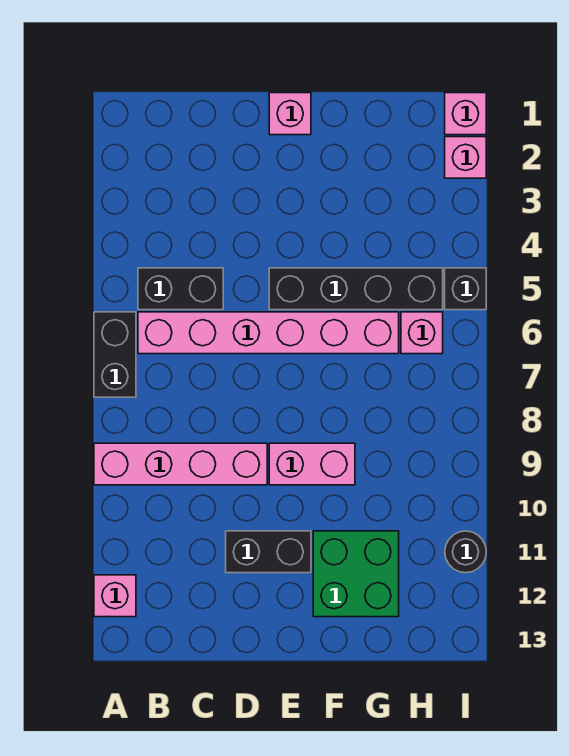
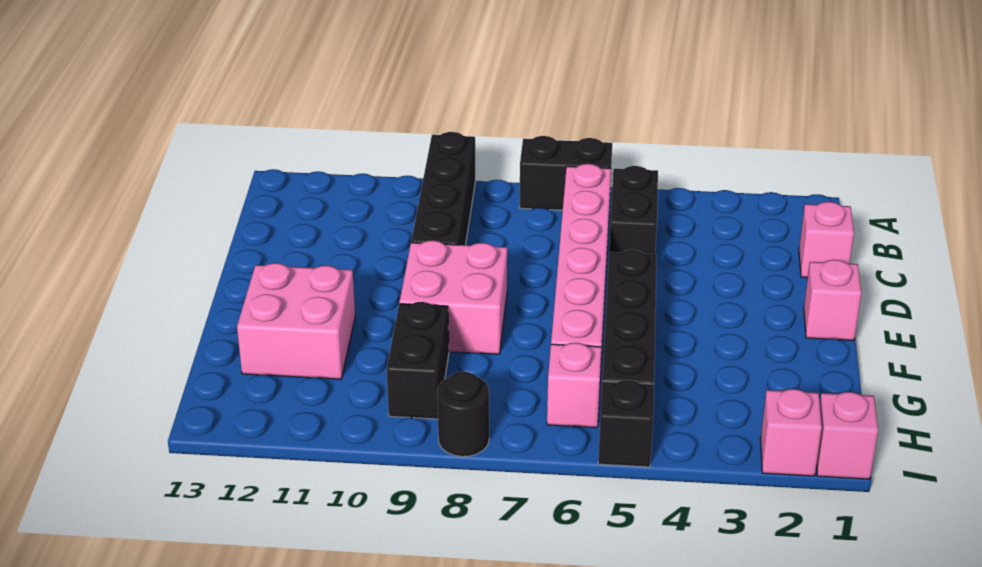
pink brick A9:D9 level 1 -> black brick A9:D9 level 1
pink brick A12 level 1 -> pink brick C1 level 1
black brick D11:E11 level 1 -> black brick G9:H9 level 1
pink brick E9:F9 level 1 -> pink brick E8:F9 level 1
green brick F11:G12 level 1 -> pink brick F11:G12 level 1
black round brick I11 level 1 -> black round brick I8 level 1

